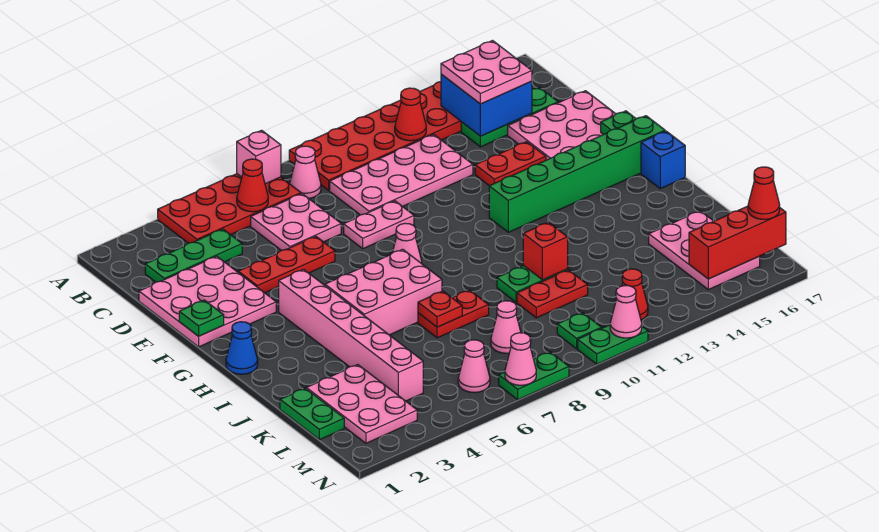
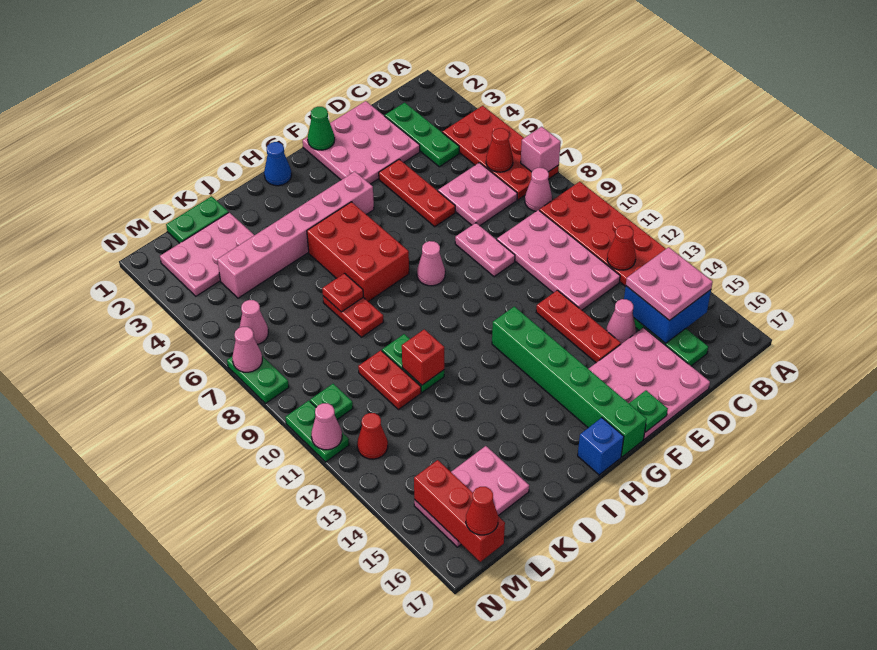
red plate E13:E14 level 1 -> red plate E12:E14 level 1
green plate F1 level 2 -> green cone F1 level 2
pink brick H5:I7 level 1 -> red brick H5:I7 level 1
pink cone L8 level 1 -> pink cone D14 level 1

